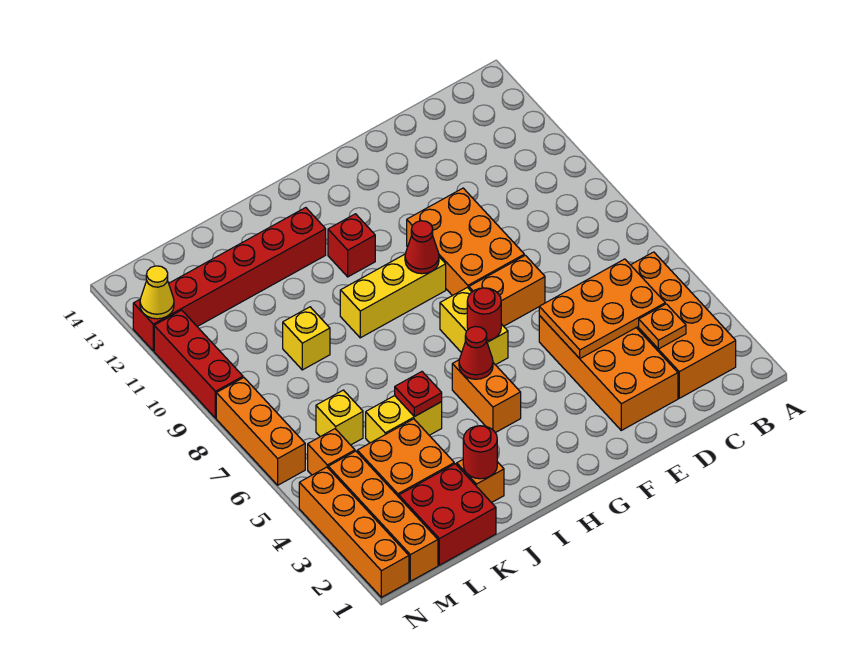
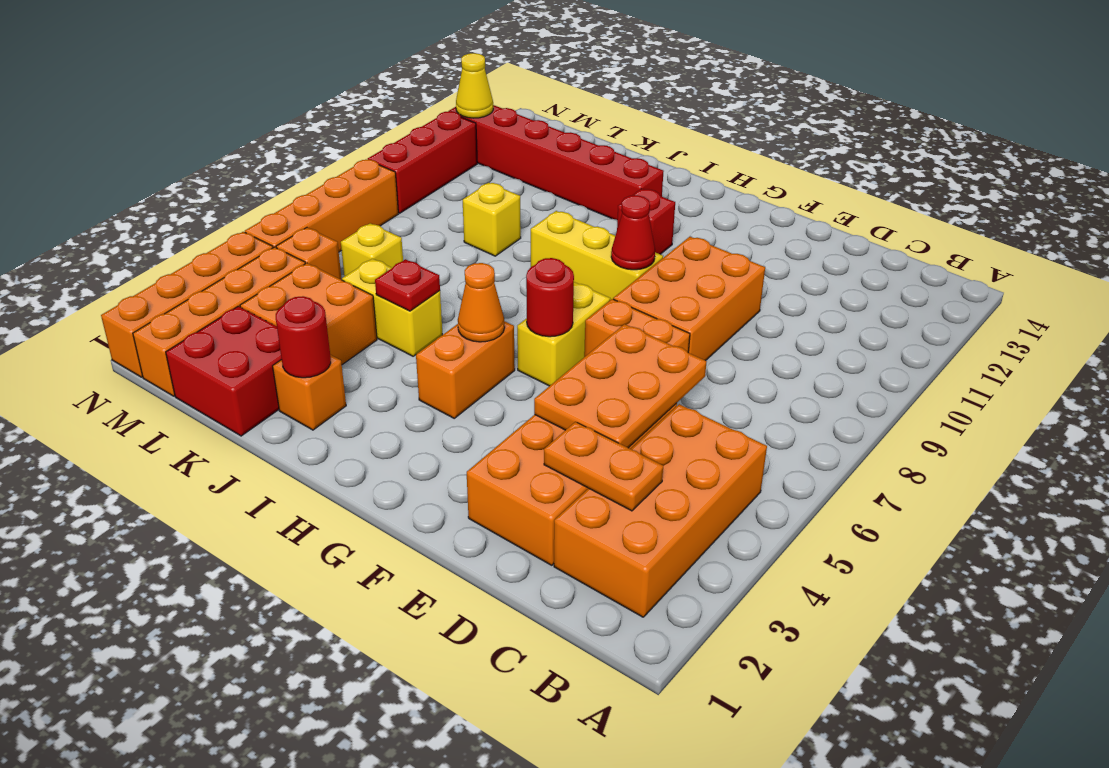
orange plate C3 level 2 -> orange plate C3:D3 level 2
orange plate C4:E5 level 2 -> orange plate D4:E6 level 2
red cone H5 level 2 -> orange cone H5 level 2
orange brick N6:N8 level 1 -> orange brick N5:N8 level 1

